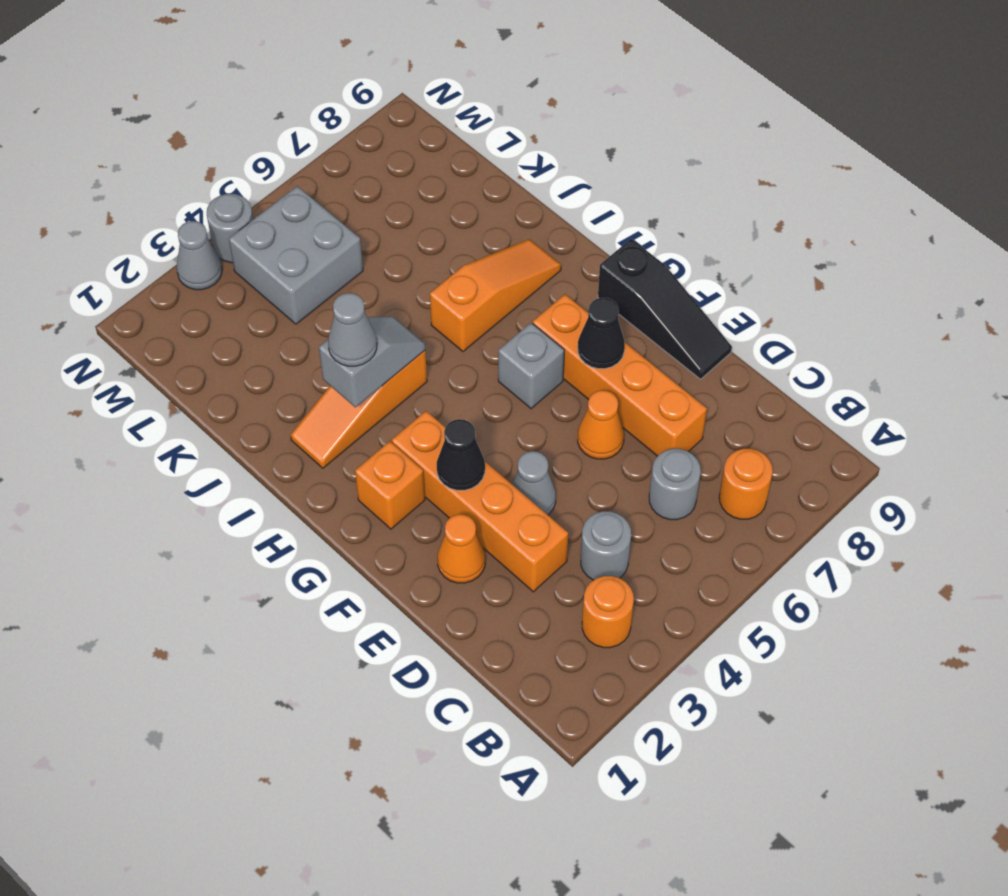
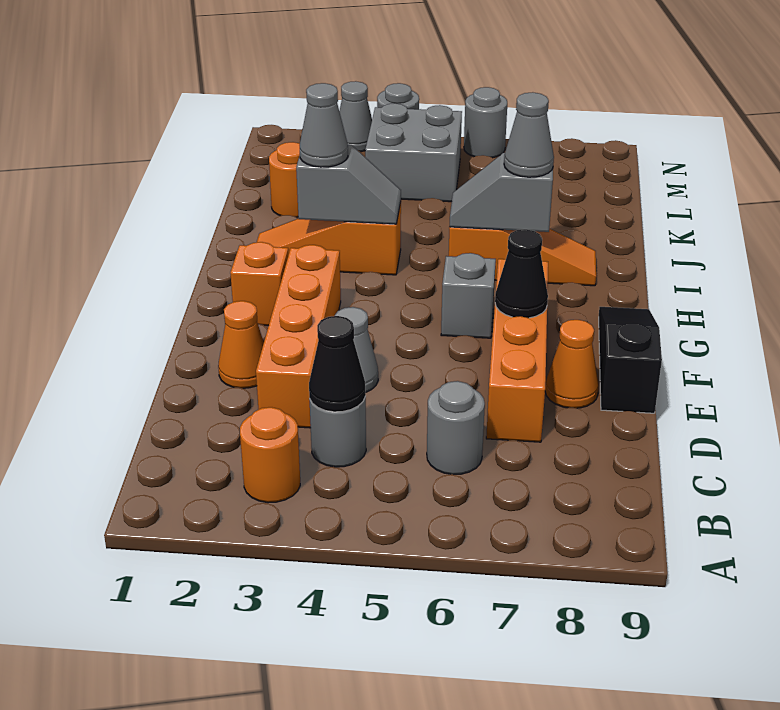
orange round brick B7 level 1 -> orange round brick K2 level 1
orange cone E6 level 1 -> orange cone E8 level 1
black slope E9:G9 level 1 top G -> black slope E9:G9 level 1 top E
black cone F3 level 2 -> black cone C4 level 2
none -> grey slope I6:I7 level 2 top 7
none -> grey cone I7 level 3
none -> grey round brick N6 level 1

